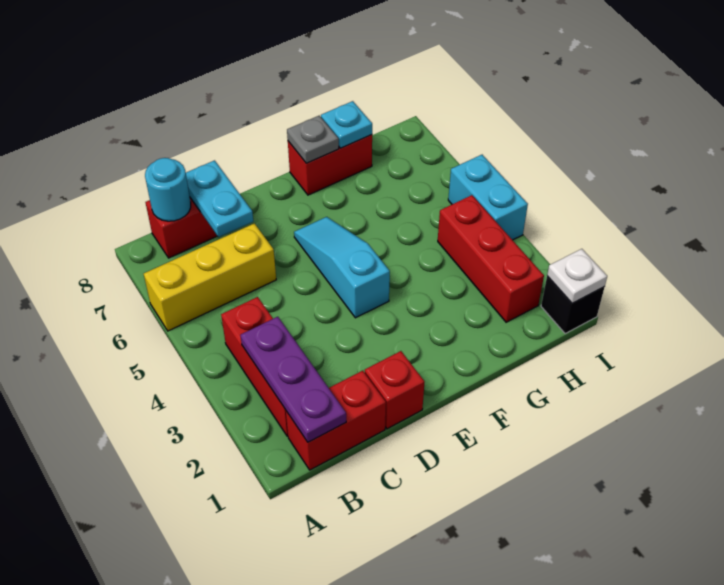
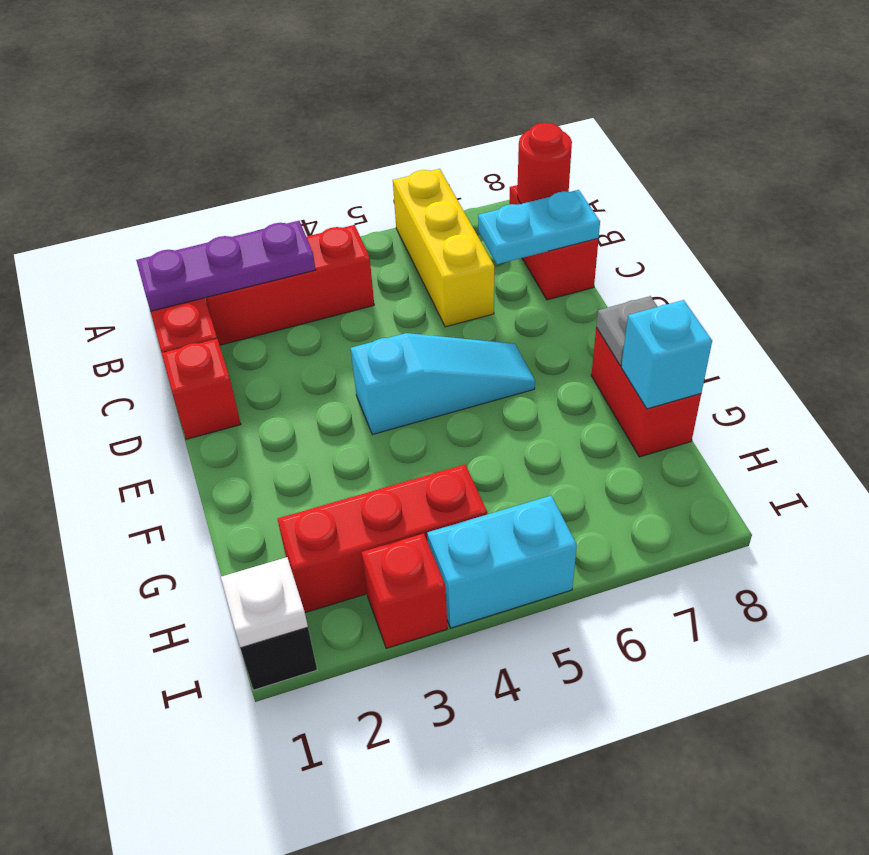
cyan round brick B8 level 2 -> red round brick B8 level 2
cyan plate G8 level 2 -> cyan brick G8 level 2
none -> red brick I3 level 1

